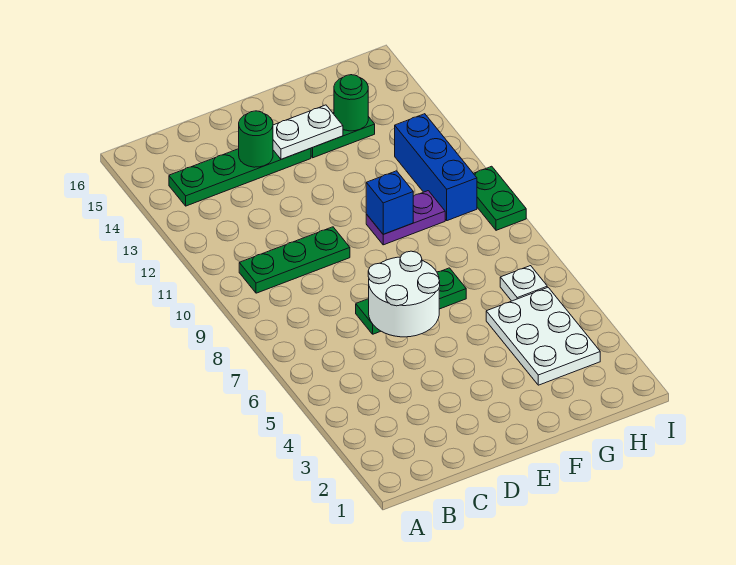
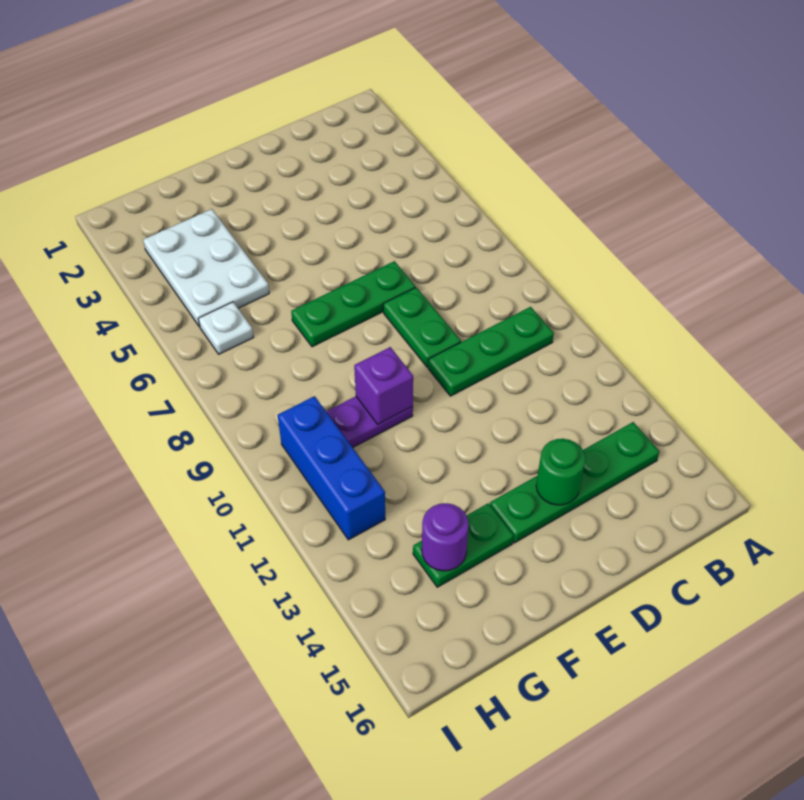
white round brick D6:E7 level 2 -> none
white plate E14:F14 level 2 -> none
blue brick F10 level 2 -> purple brick F10 level 2
green round brick G14 level 2 -> purple round brick G14 level 2
green plate I9:I10 level 1 -> green plate D8:D9 level 1

